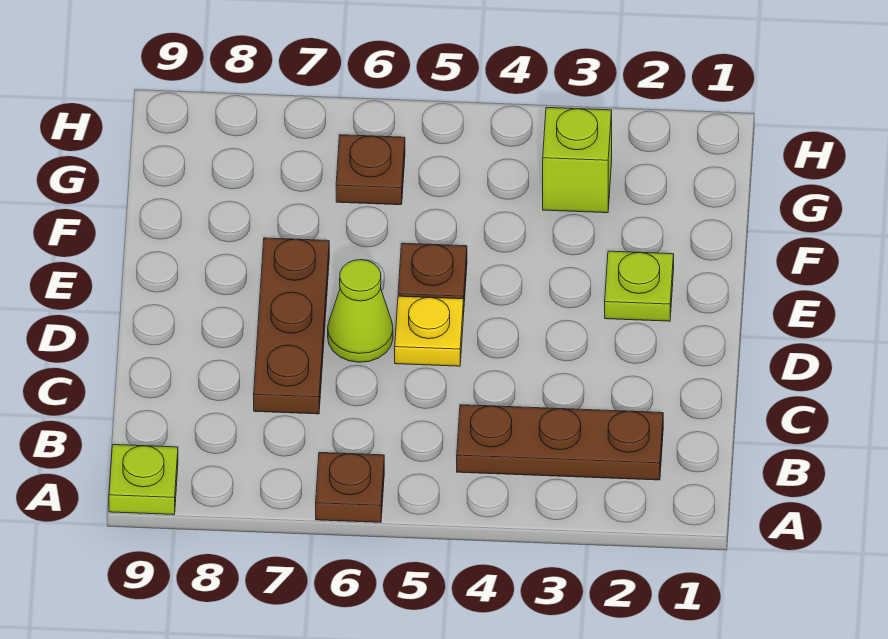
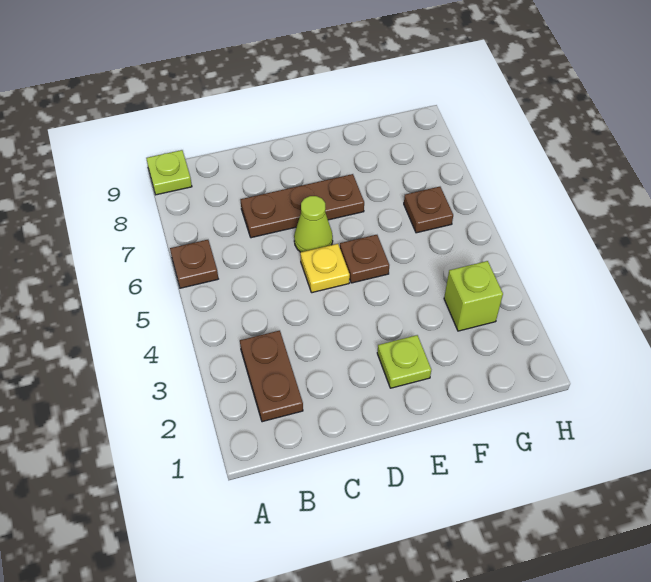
brown plate B2:B4 level 1 -> brown plate B2:B3 level 1

